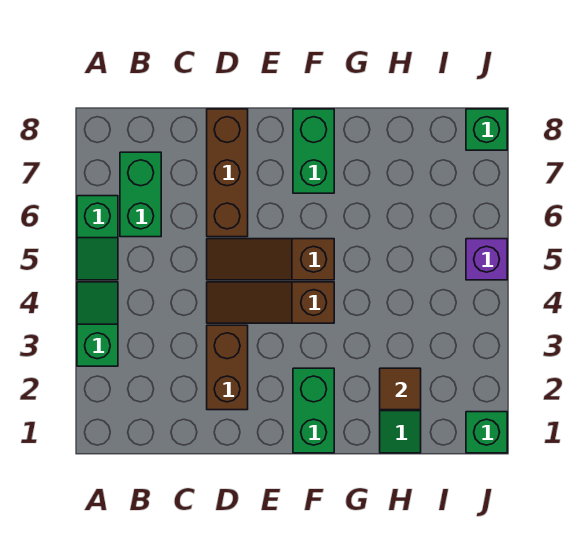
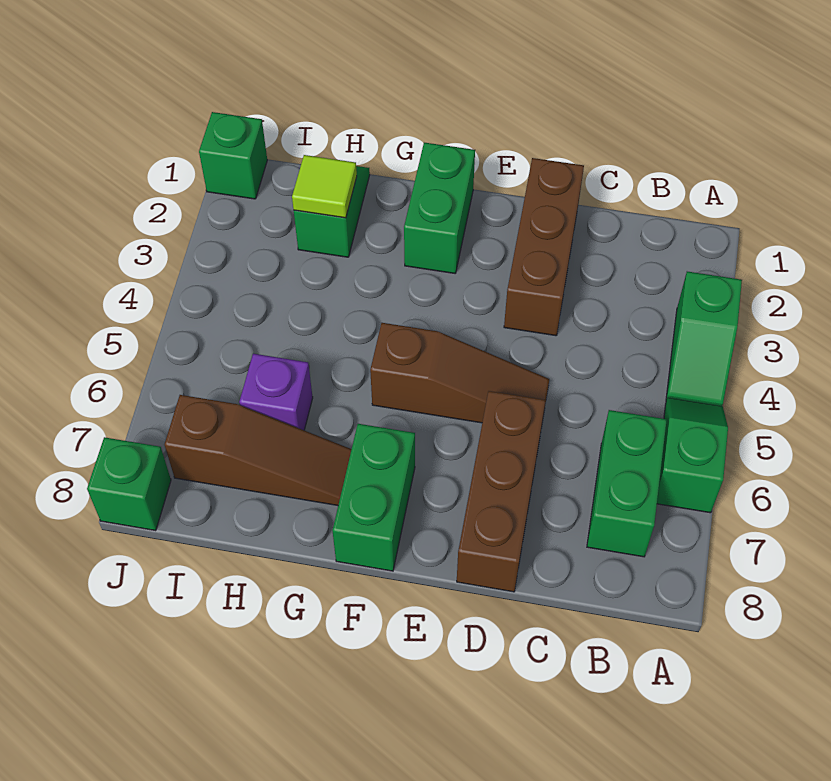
brown brick D2:D3 level 1 -> brown brick D1:D3 level 1
brown slope D4:F4 level 1 top F -> brown slope G7:I7 level 1 top I
brown tile H2 level 2 -> lime tile H2 level 2
purple brick J5 level 1 -> purple brick H6 level 1

